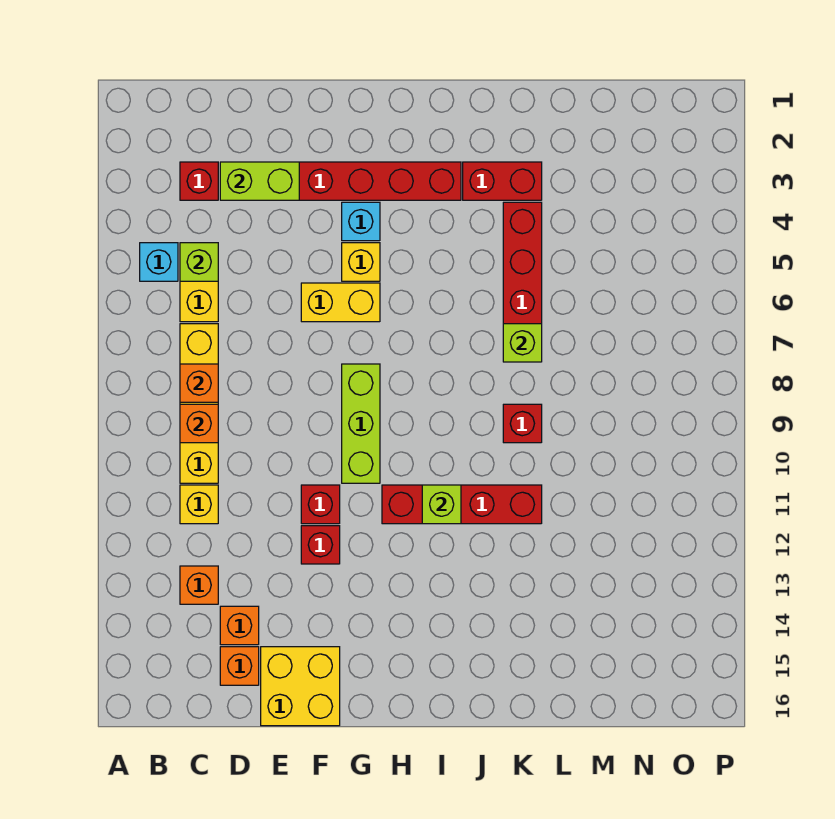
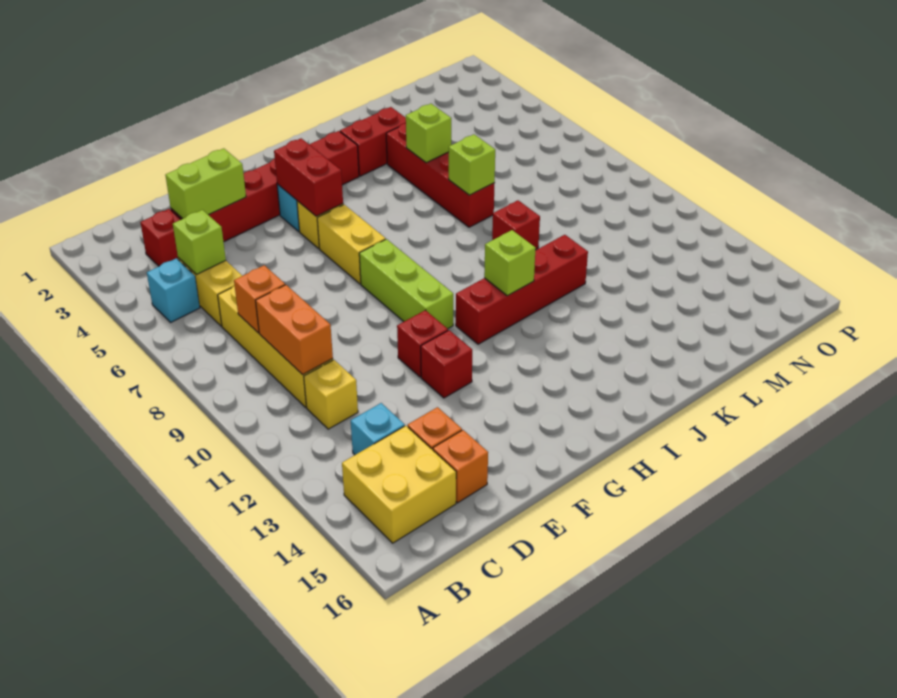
orange brick C9 level 2 -> orange brick C9:C10 level 2
orange brick C13 level 1 -> cyan brick C13 level 1
yellow brick E15:F16 level 1 -> yellow brick B14:C15 level 1
yellow brick F6:G6 level 1 -> yellow brick G6:G7 level 1
none -> red brick G4:G5 level 2
none -> lime brick K5 level 2

